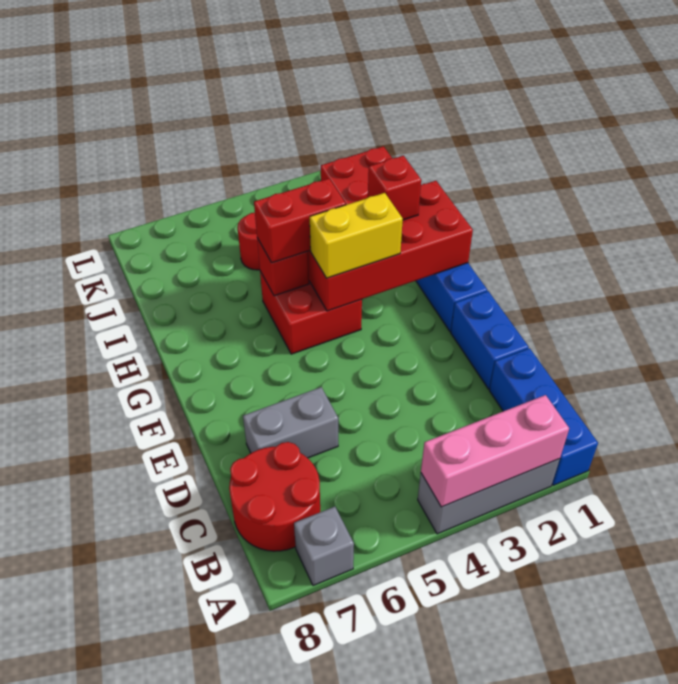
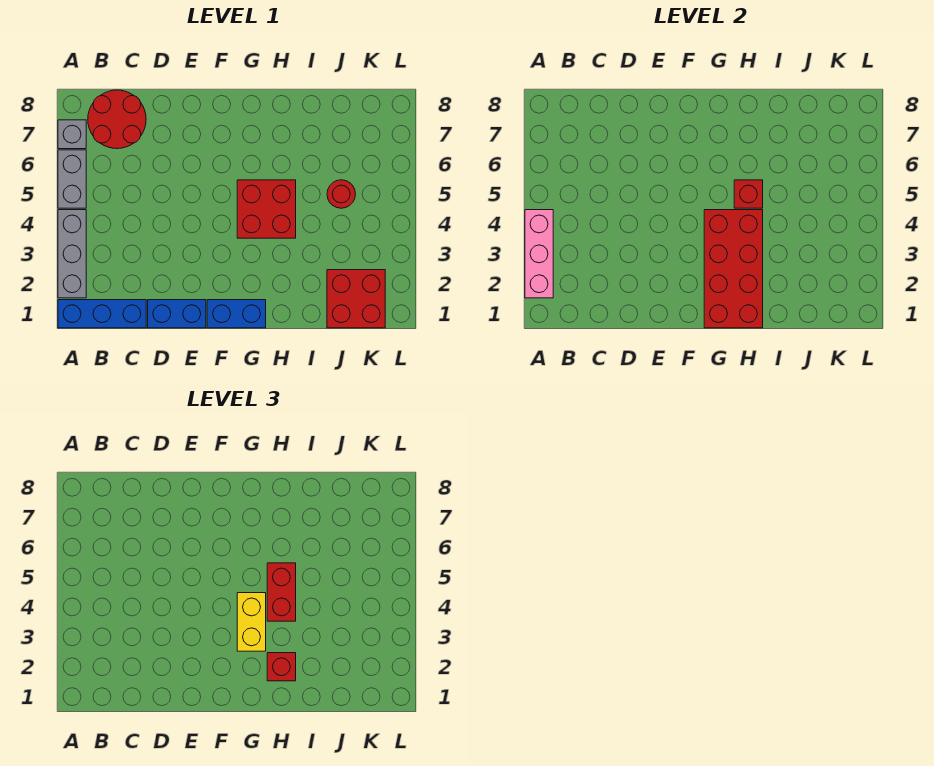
grey brick D6:D7 level 1 -> grey brick A5:A6 level 1

